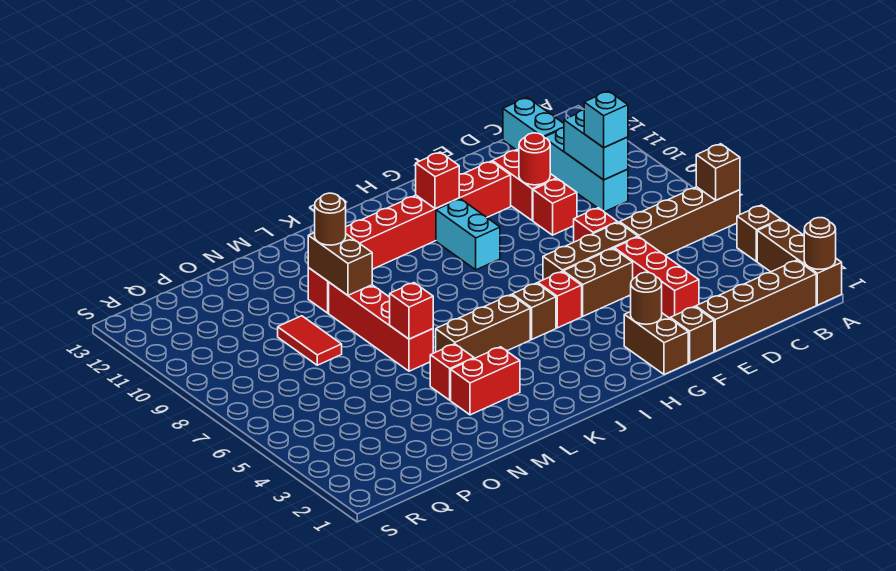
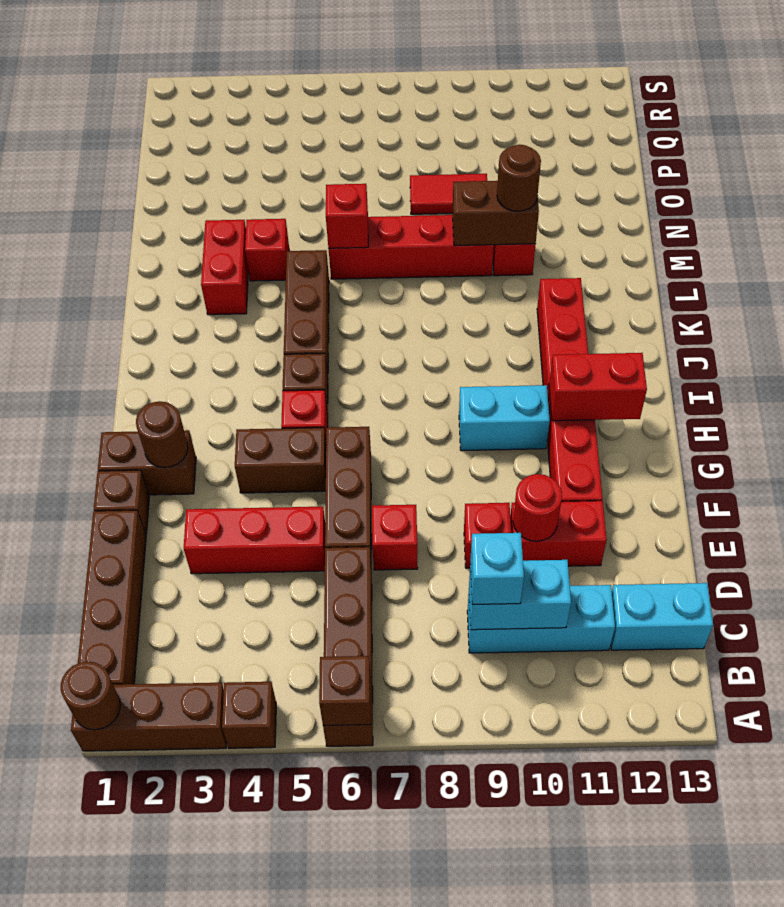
brown brick F5:G5 level 1 -> brown brick G4:G5 level 1
red brick H11 level 2 -> red brick H11:H12 level 2

